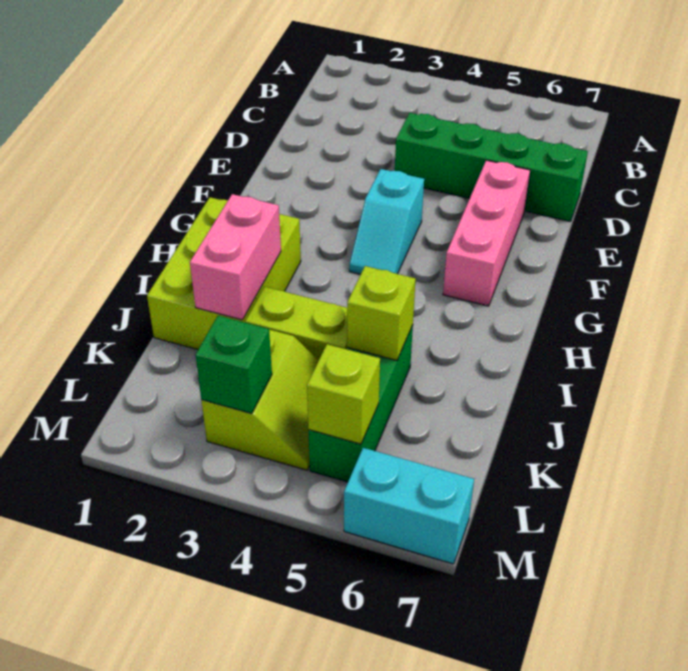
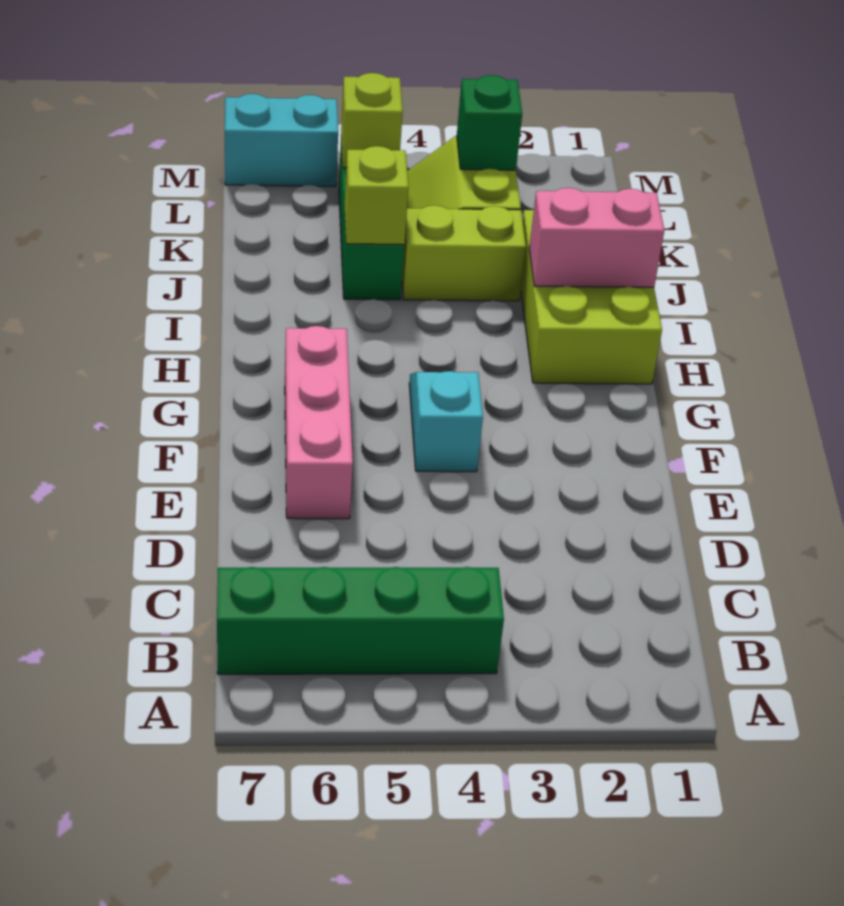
green brick D4:D7 level 1 -> green brick B4:B7 level 1
pink brick I2:J2 level 2 -> pink brick I1:I2 level 2

